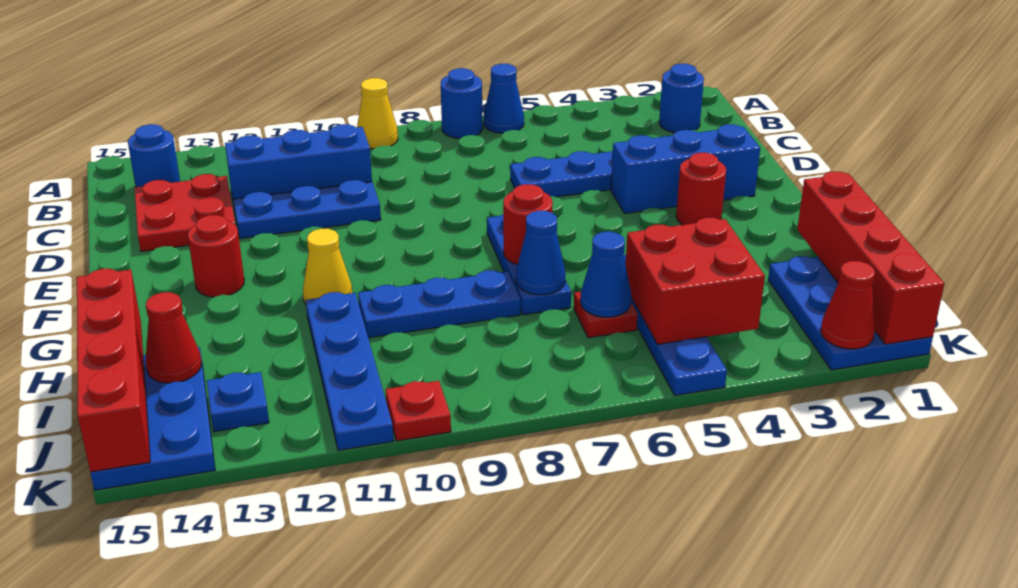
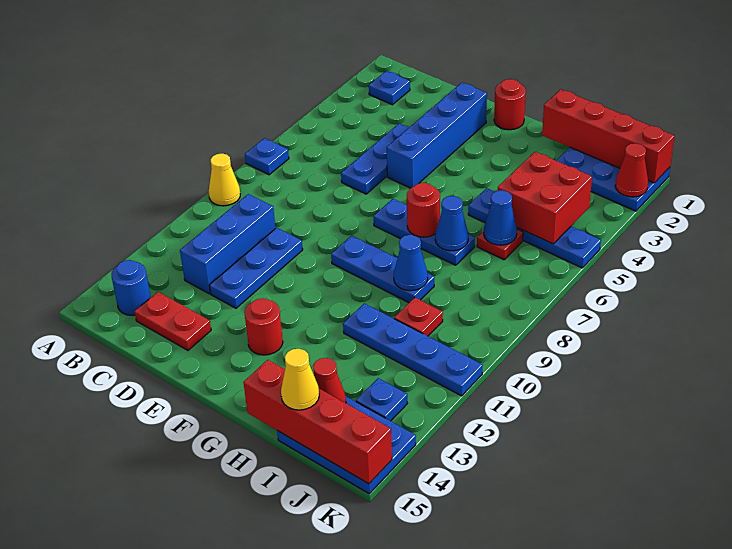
blue cone A6 level 1 -> blue cone H9 level 2
blue round brick A7 level 1 -> blue plate A7 level 1
blue round brick B2 level 1 -> blue plate B2 level 1
red plate C13:D14 level 1 -> red plate C14:D14 level 1
blue brick E2:E4 level 1 -> blue brick E2:E5 level 1
red round brick F3 level 1 -> red round brick F1 level 1
yellow cone G11 level 1 -> yellow cone I15 level 3
blue plate H8:H10 level 1 -> blue plate F9:H9 level 1
red plate K10 level 1 -> red plate I10 level 1

